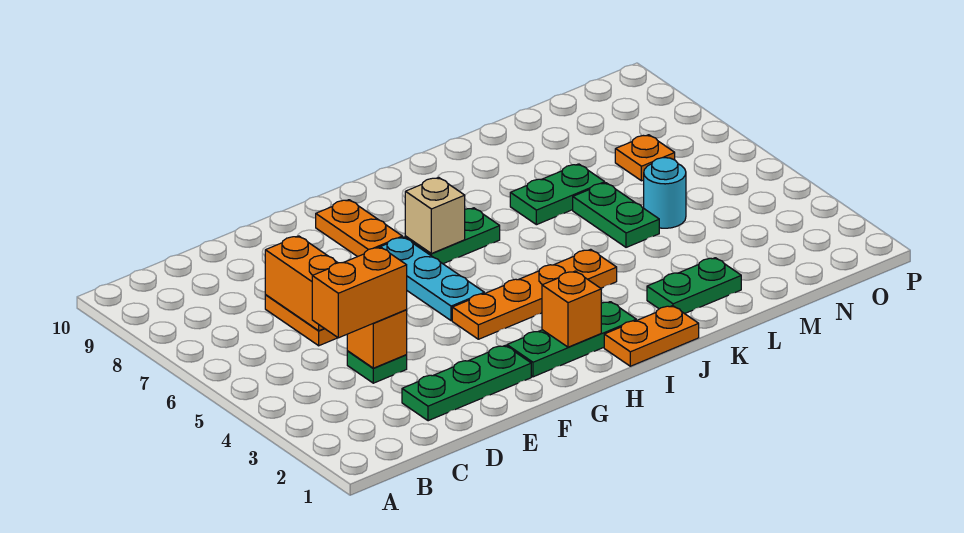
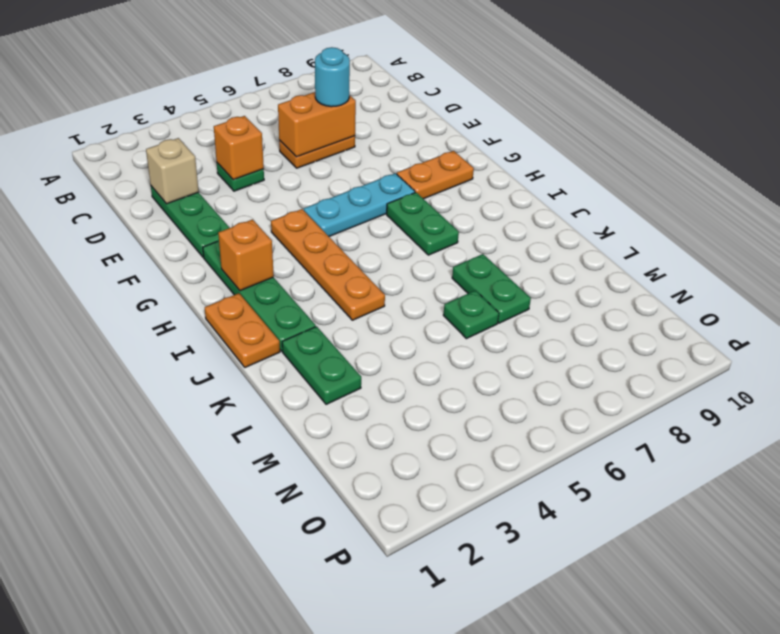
orange brick C4:D4 level 3 -> none
green plate G2:I2 level 1 -> green plate G2:J2 level 1
tan brick H7 level 2 -> tan brick D2 level 2
green plate L5:L6 level 1 -> green plate L6 level 1
cyan round brick M5 level 1 -> cyan round brick D7 level 3
orange plate N7 level 1 -> none

